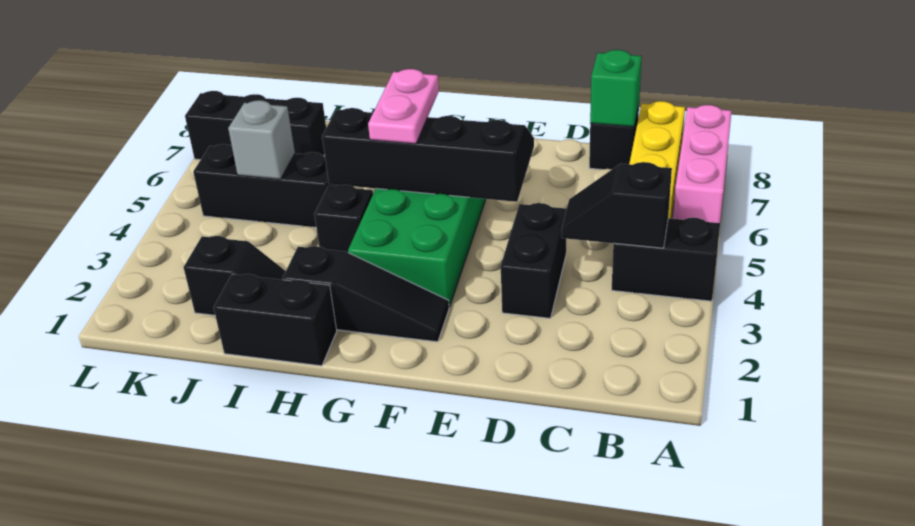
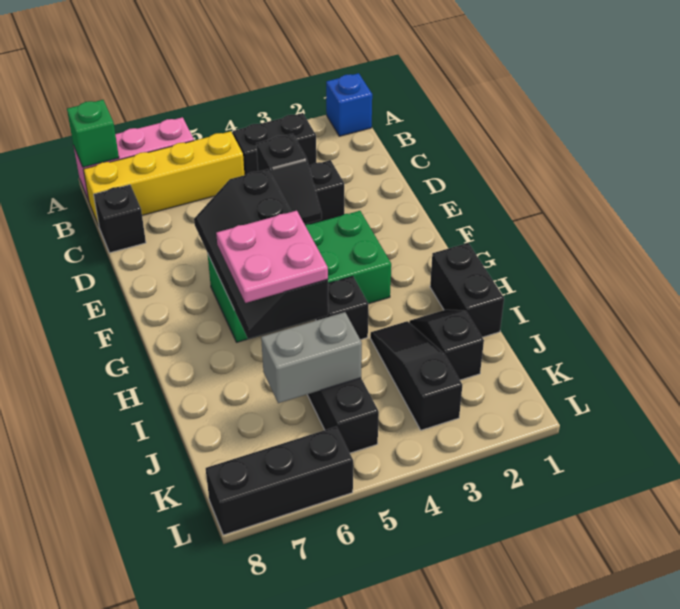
none -> blue brick A1 level 1
black brick A4:B4 level 1 -> black brick B3:B4 level 1
black slope B4:C4 level 2 top B -> black slope D4:E4 level 2 top D
green brick C8 level 2 -> green brick A8 level 2
black slope F2:H2 level 1 top H -> black slope I3:K3 level 1 top K
pink plate G5:G6 level 3 -> pink plate G5:H6 level 3
grey brick J5 level 2 -> grey brick J5:J6 level 2
black brick J7:L7 level 1 -> black brick L6:L8 level 1

